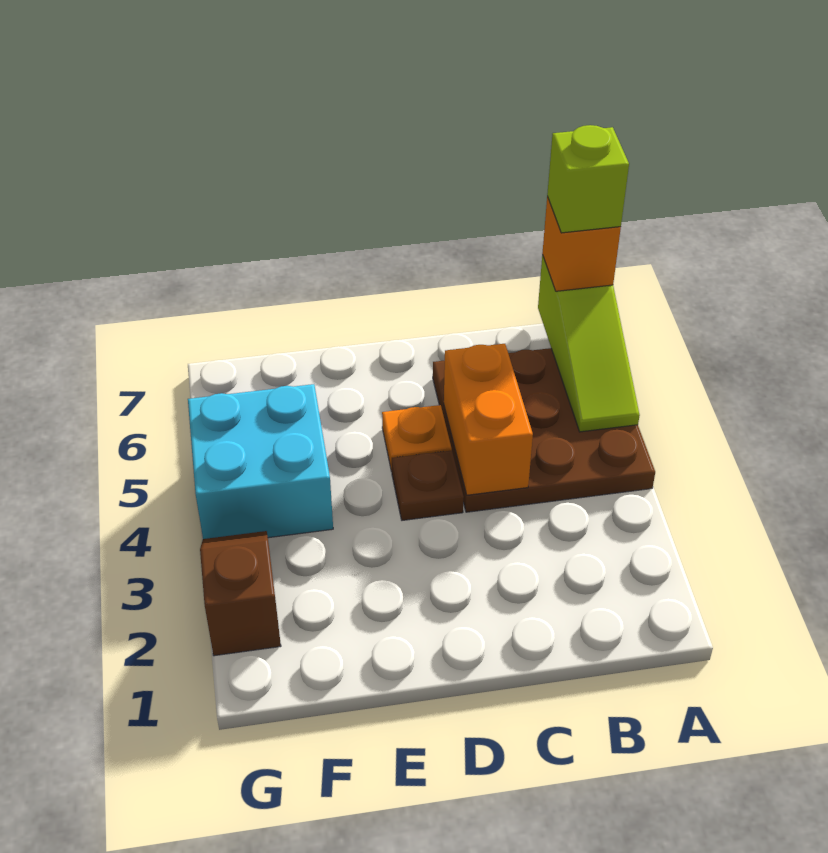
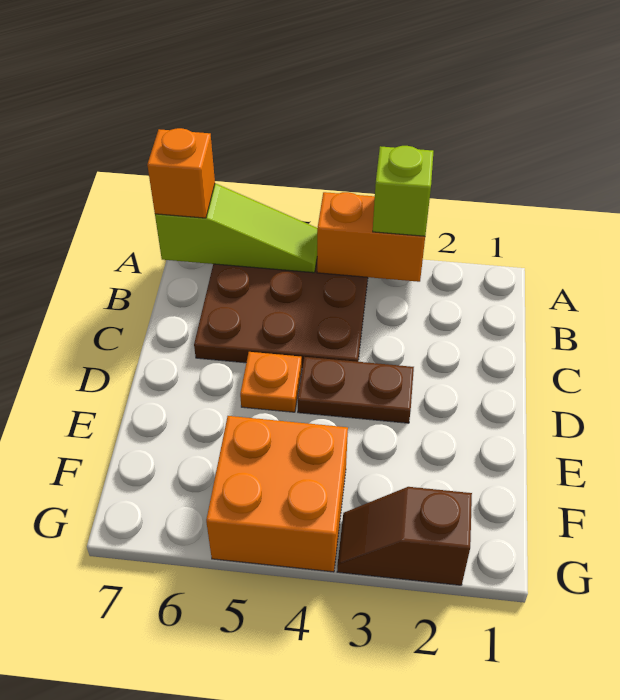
lime brick A7 level 4 -> lime brick A3 level 3
orange brick C4:C5 level 2 -> orange brick A3:A4 level 2
brown plate D4 level 1 -> brown plate D3:D4 level 1
cyan brick F4:G5 level 1 -> orange brick F4:G5 level 1

